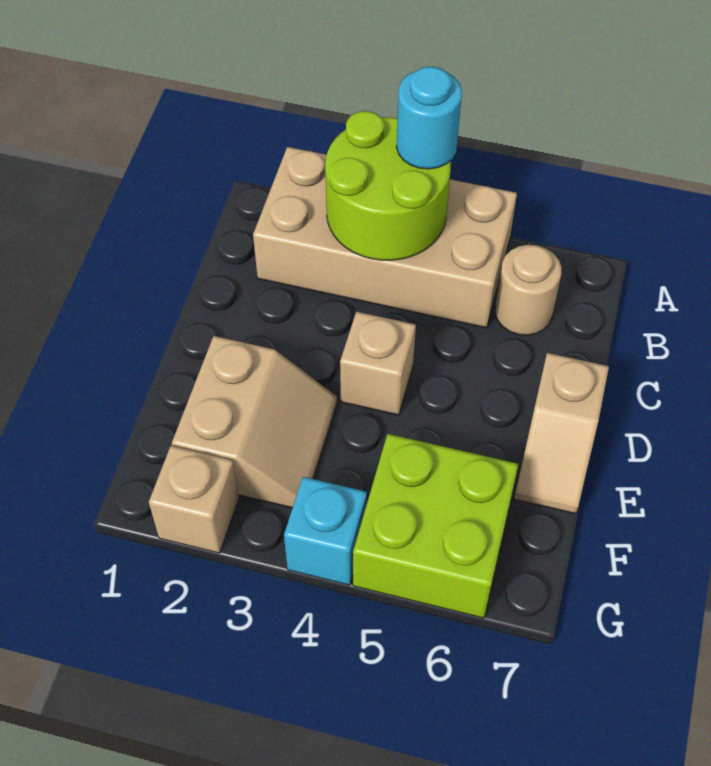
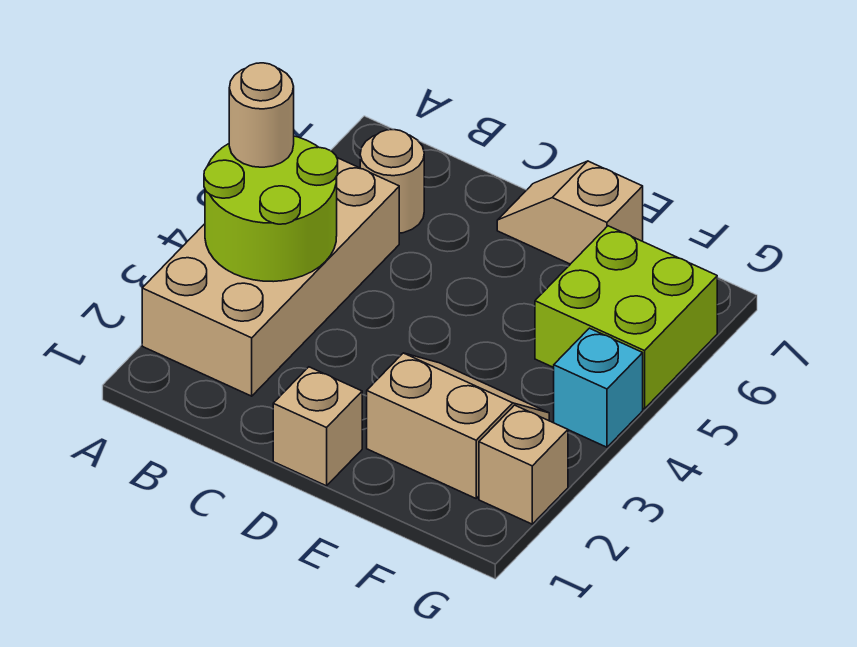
cyan round brick A4 level 3 -> tan round brick A4 level 3
tan brick D4 level 1 -> tan brick D1 level 1
tan slope D7:E7 level 1 top D -> tan slope D7:E7 level 1 top E

